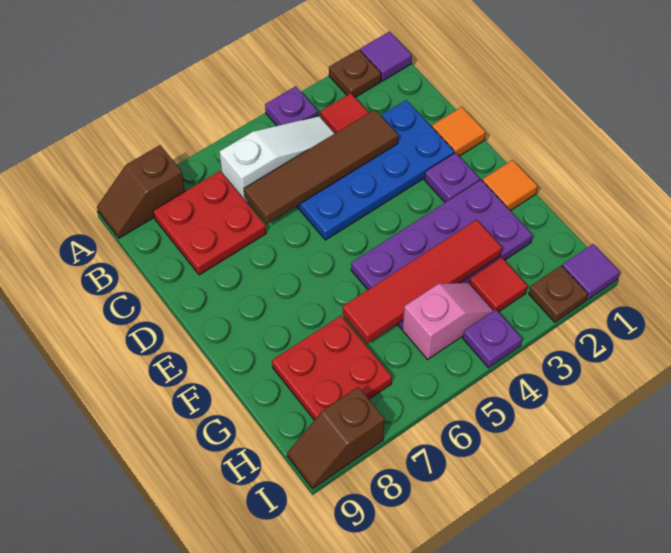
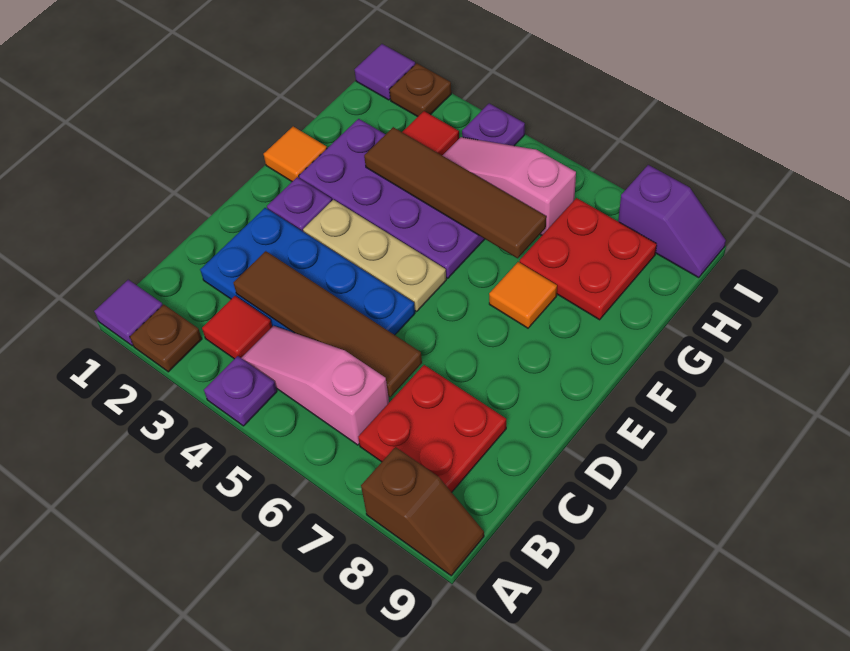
white slope B4:B6 level 1 top 6 -> pink slope B4:B6 level 1 top 6
orange tile D1 level 1 -> orange tile F7 level 1
none -> tan plate E3:E5 level 1
red tile G3:G6 level 2 -> brown tile G3:G6 level 2
pink slope H4:H5 level 1 top 5 -> pink slope H4:H6 level 1 top 6
brown slope I8:I9 level 1 top 8 -> purple slope I8:I9 level 1 top 8

